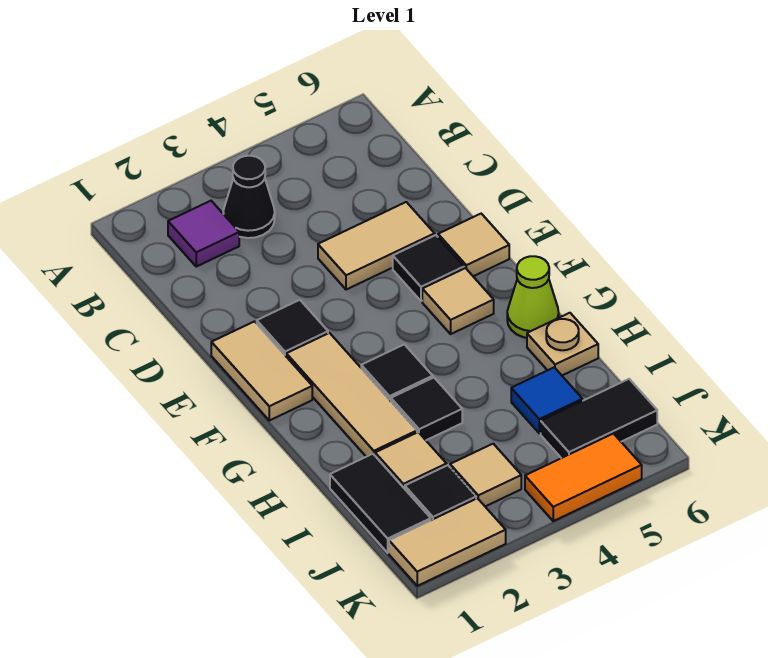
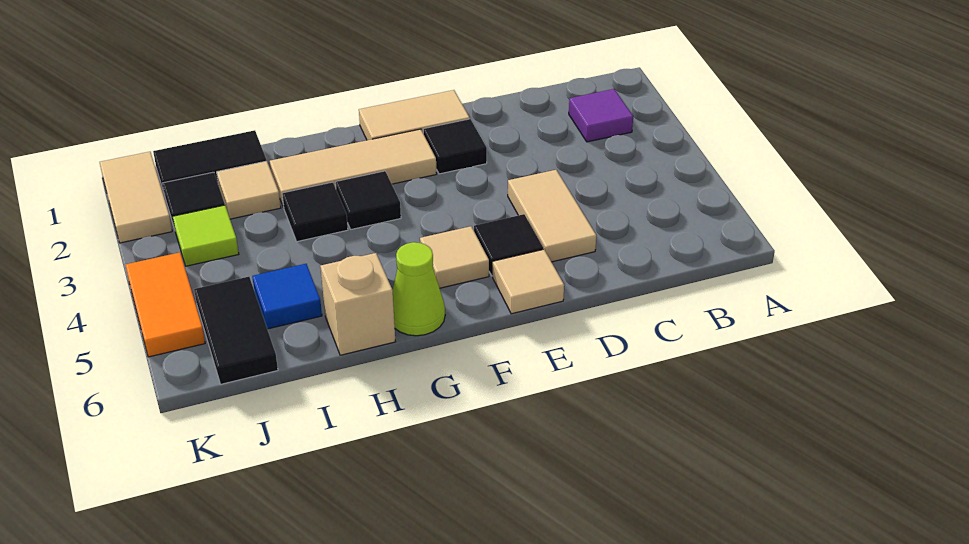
black cone B3 level 1 -> none
tan plate H6 level 1 -> tan brick H6 level 1
tan tile J3 level 1 -> lime tile J3 level 1

